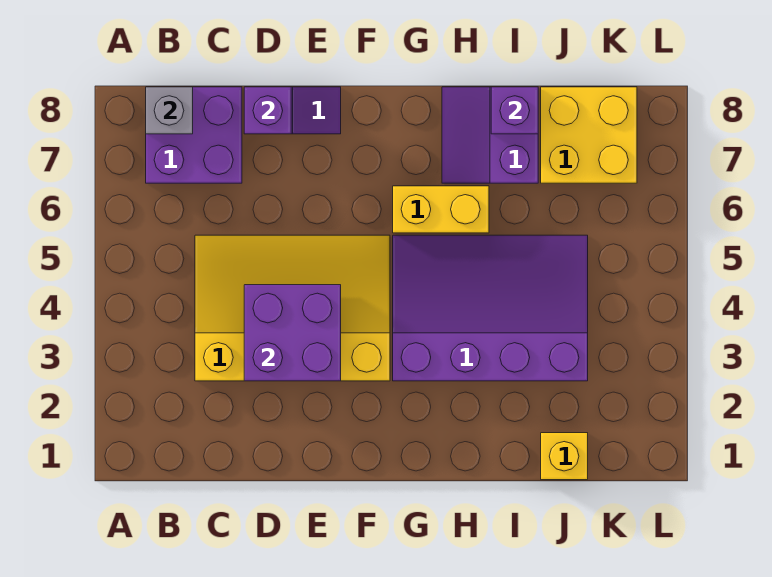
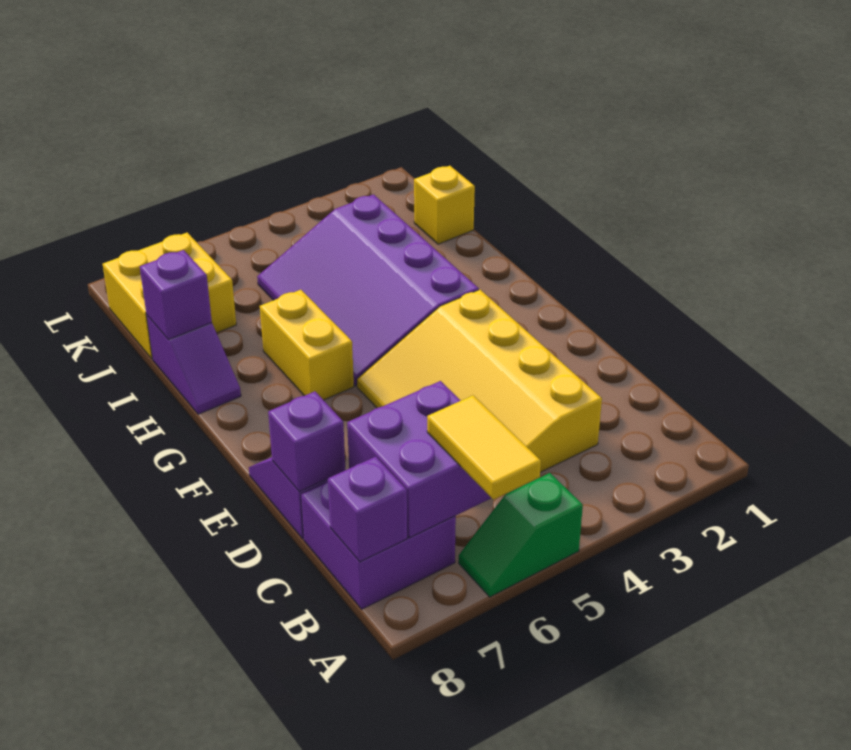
none -> green slope A5:A6 level 1 top 5
none -> yellow tile A6:B6 level 3
grey brick B8 level 2 -> purple brick B8 level 2
purple brick D3:E4 level 2 -> purple brick B6:C7 level 2
purple slope H7:I8 level 1 top I -> purple slope H8:I8 level 1 top I

